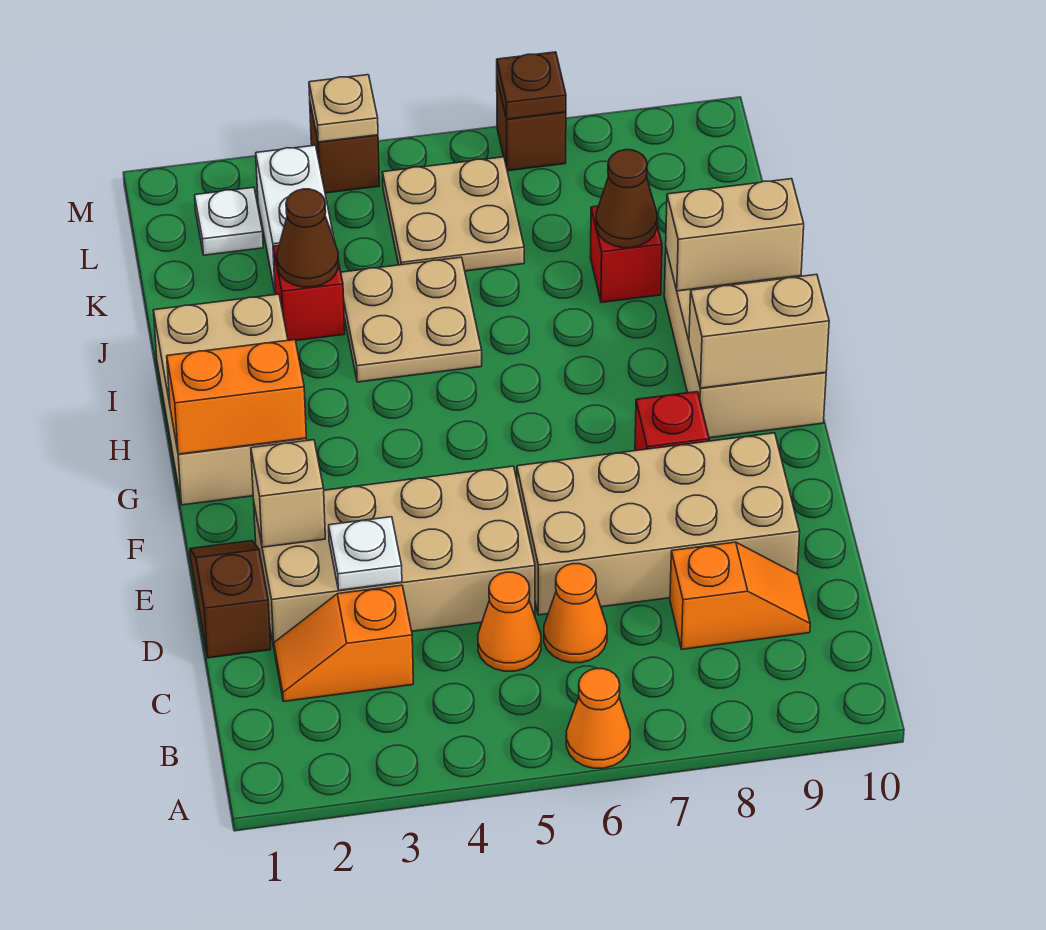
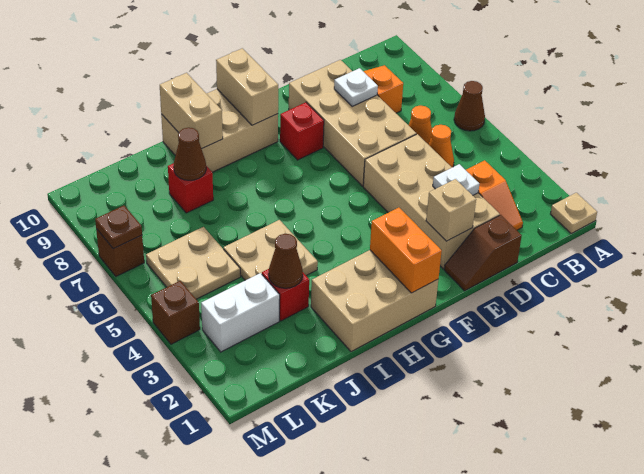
orange cone A6 level 1 -> brown cone A6 level 1
white plate L2 level 1 -> white plate D8 level 2
tan plate M4 level 2 -> tan plate A1 level 1

